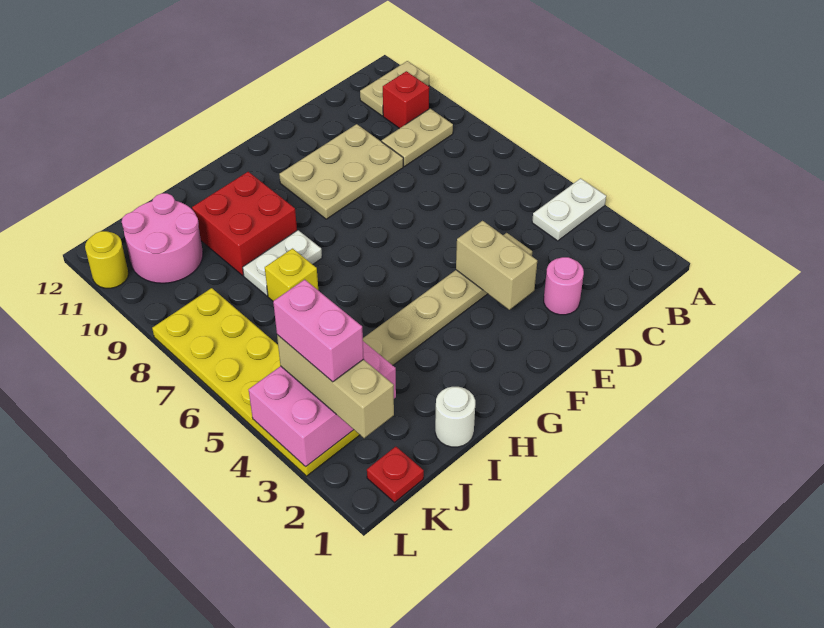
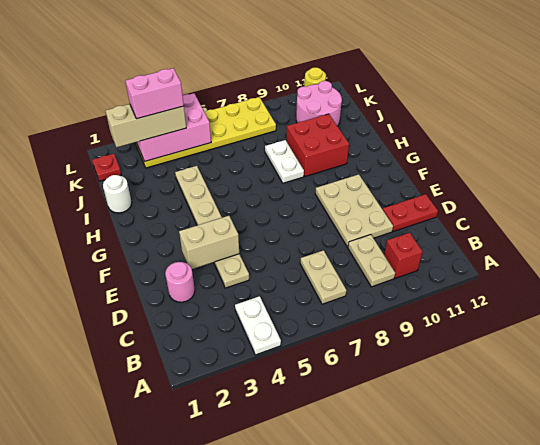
tan plate A11:B11 level 1 -> tan plate B7:C7 level 1
none -> red plate D11:D12 level 1
yellow brick I7 level 1 -> none
pink brick J3:L4 level 2 -> pink brick K3:L5 level 2

